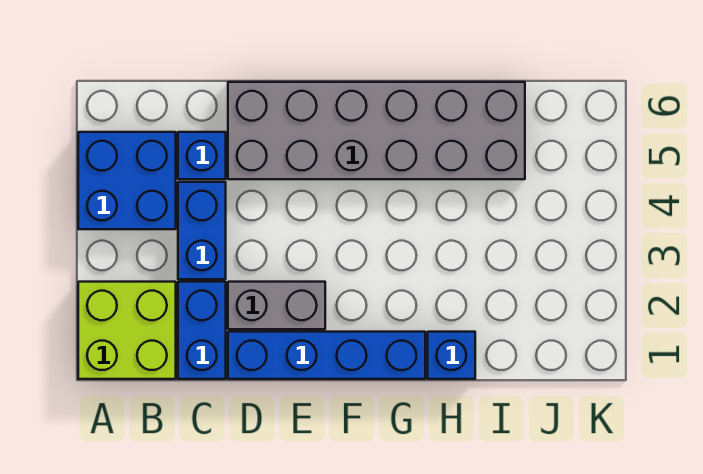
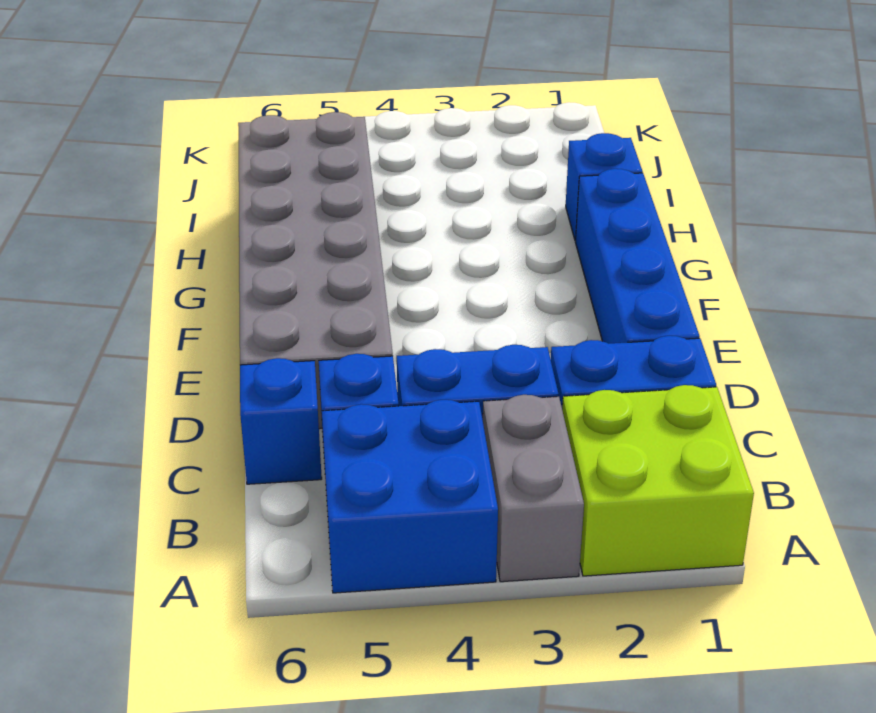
none -> blue brick C6 level 1
grey brick D2:E2 level 1 -> grey brick A3:B3 level 1

